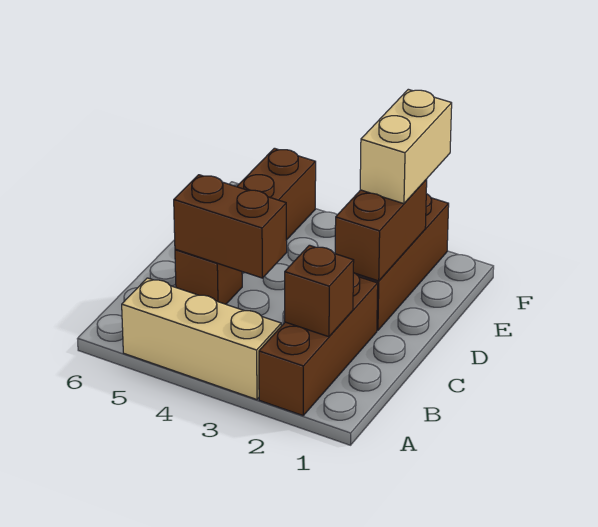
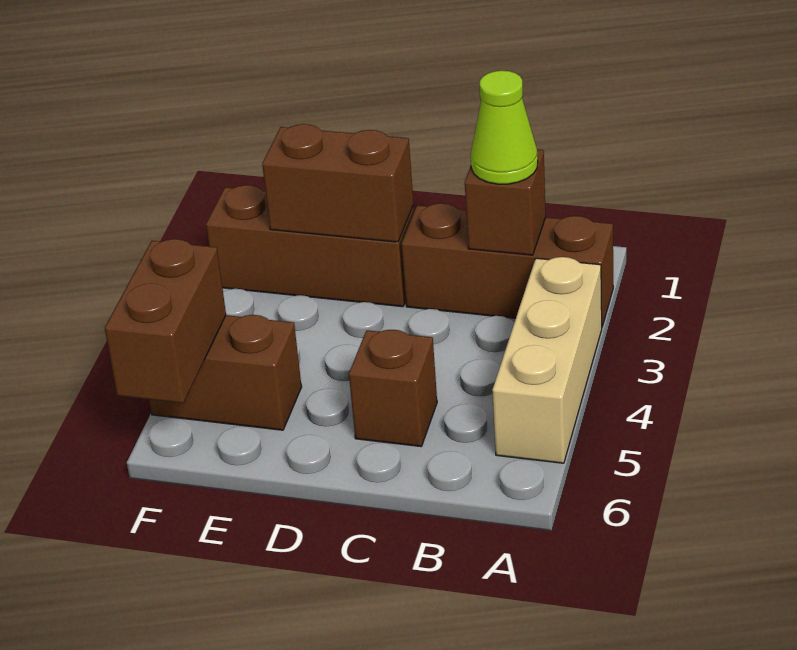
none -> lime cone B2 level 3
brown brick C4:C5 level 2 -> brown brick F5:F6 level 2
tan brick E2:F2 level 3 -> none

